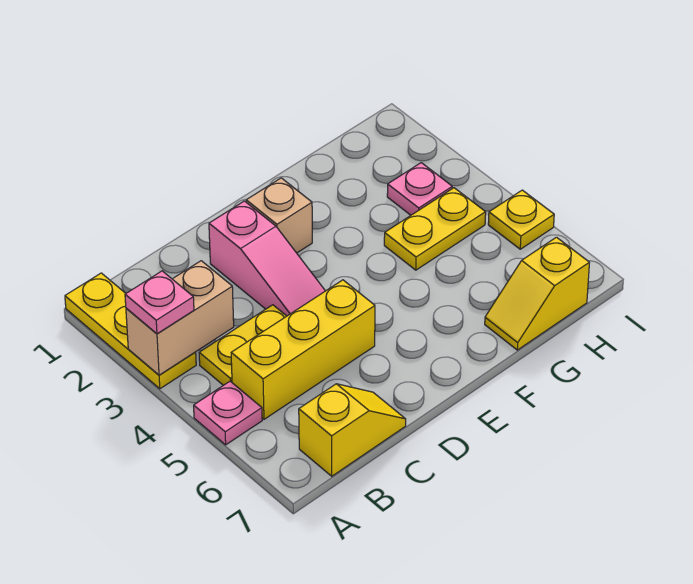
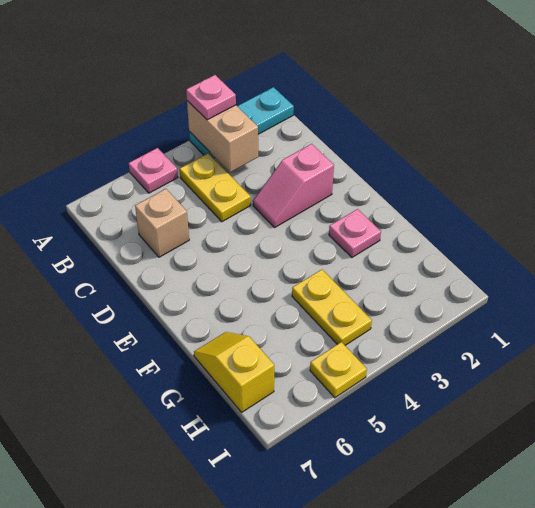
yellow plate A1:A3 level 1 -> cyan plate A1:A3 level 1
yellow brick B5:D5 level 1 -> none
yellow slope B7:C7 level 1 top B -> none
pink slope D2:D4 level 1 top 2 -> pink slope D2:D3 level 1 top 2
tan brick E2 level 1 -> tan brick C6 level 1
pink plate H3 level 1 -> pink plate F2 level 1

